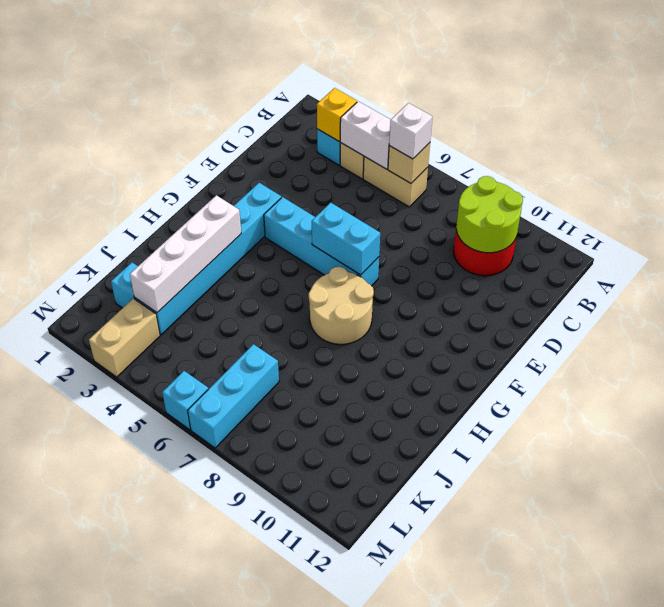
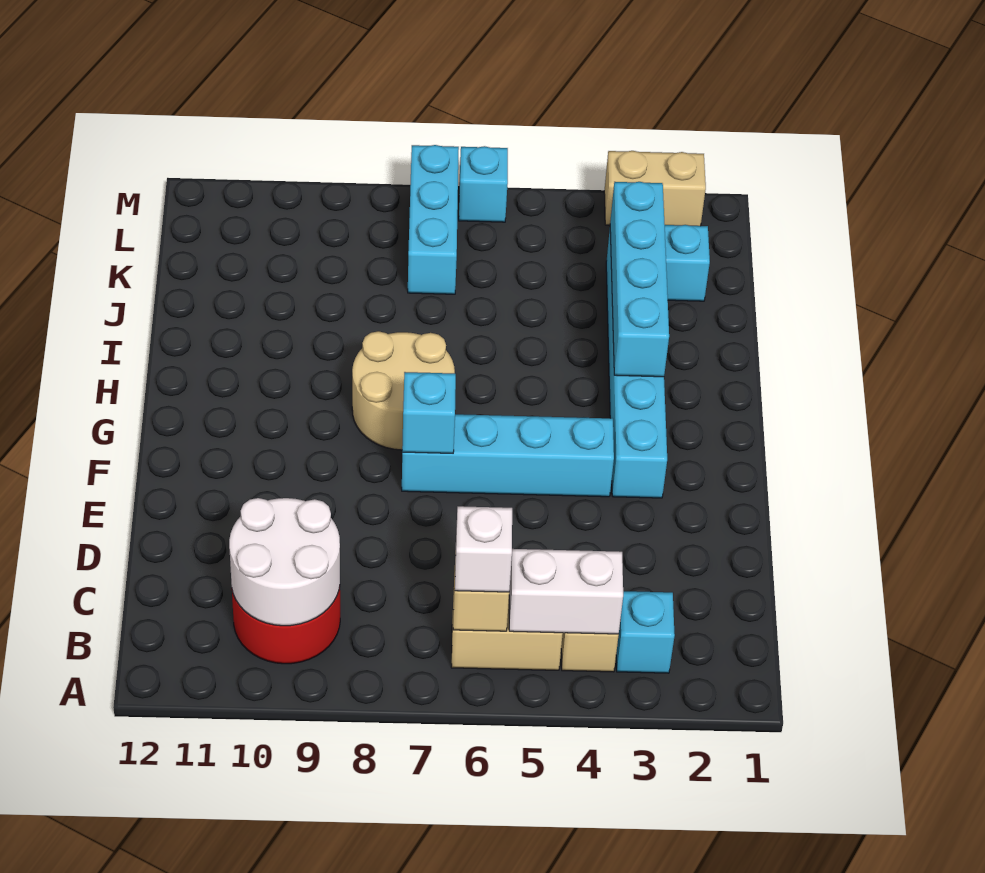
yellow brick B3 level 2 -> none
lime round brick B9:C10 level 2 -> white round brick B9:C10 level 2
cyan brick F6:F7 level 2 -> cyan brick F7 level 2
white brick H3:K3 level 2 -> cyan brick H3:K3 level 2
tan brick L3:M3 level 1 -> tan brick M2:M3 level 1

